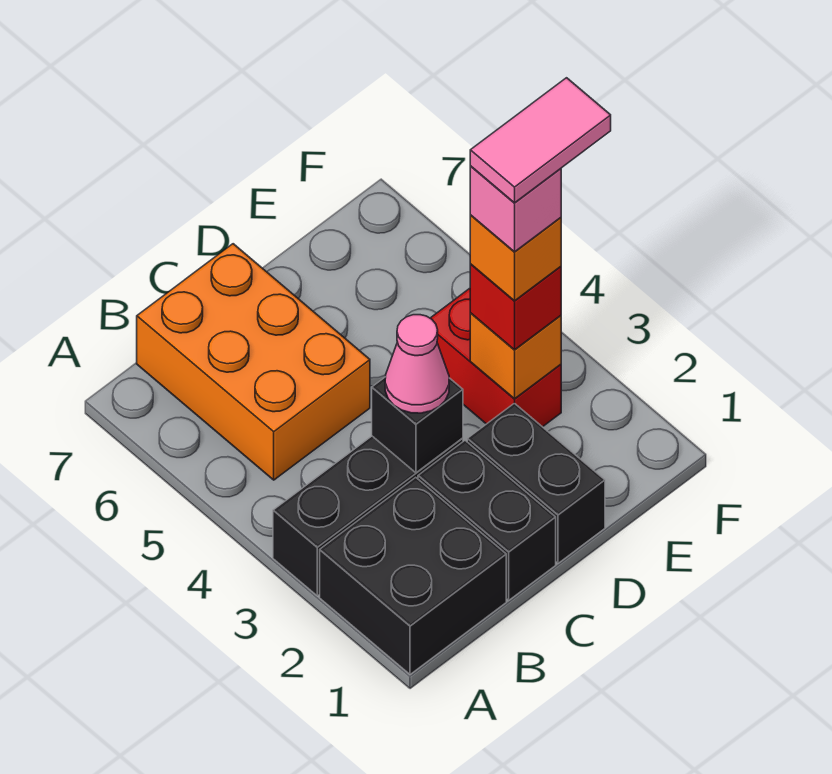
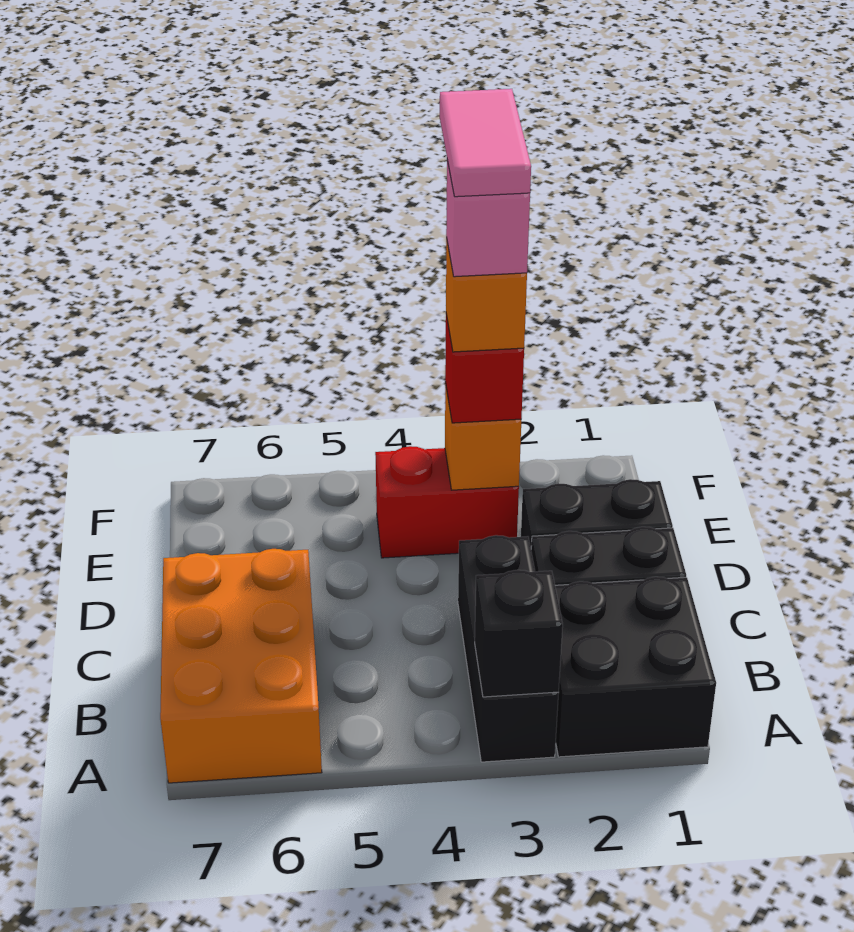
orange brick B5:C7 level 1 -> orange brick A6:C7 level 1
black brick C3 level 2 -> black brick A3 level 2
pink cone C3 level 3 -> none

